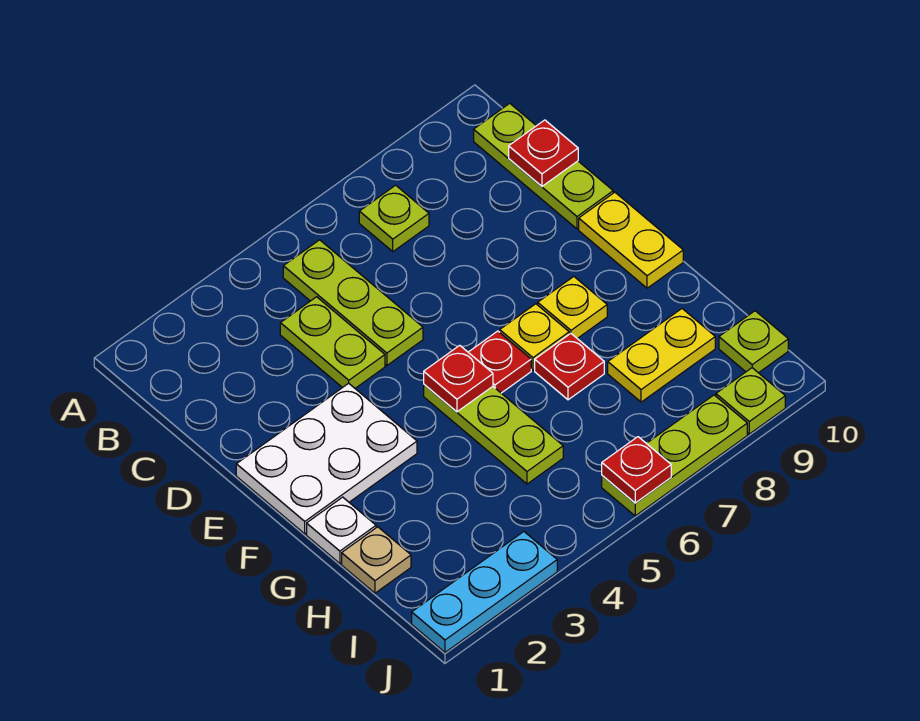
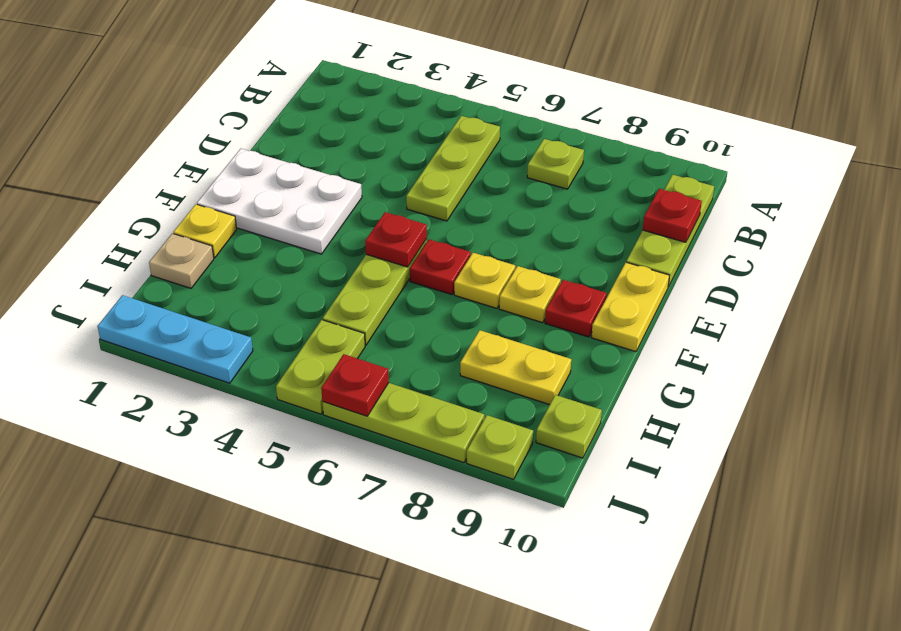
lime plate C4:D4 level 1 -> lime plate I5:J5 level 1
white plate G1 level 1 -> yellow plate G1 level 1
red plate G7 level 1 -> red plate F9 level 1

